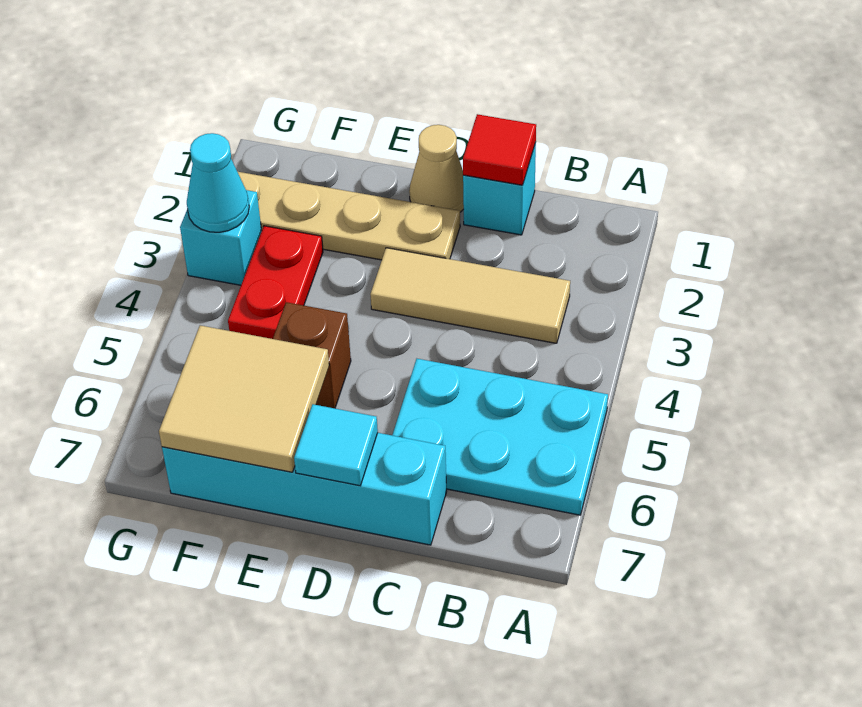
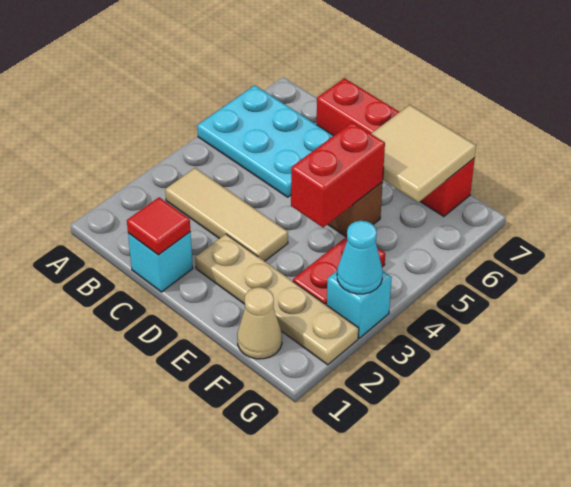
cyan brick C7:F7 level 1 -> red brick C7:F7 level 1
tan cone D1 level 1 -> tan cone F1 level 1
cyan tile D7 level 2 -> none
none -> red brick E4:E5 level 2

